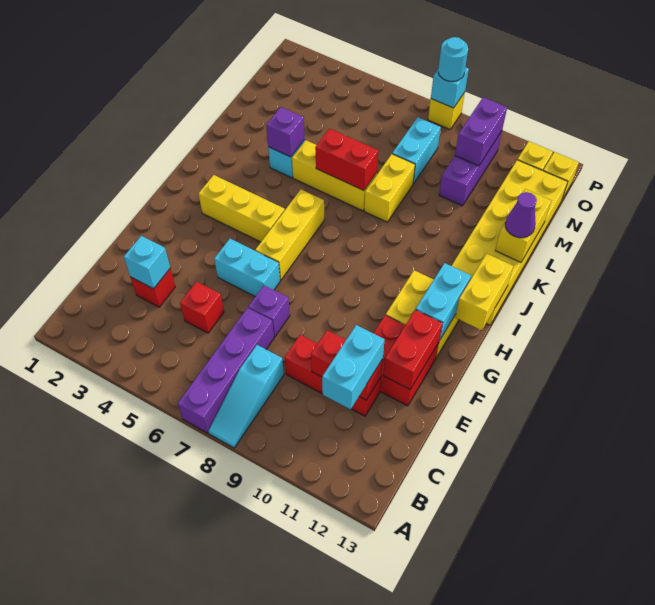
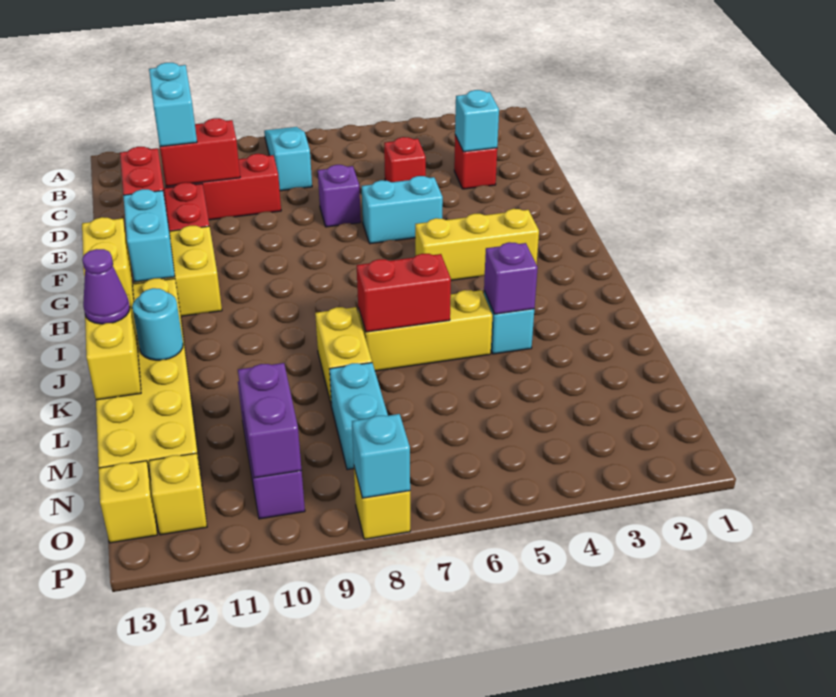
purple brick A7:D7 level 1 -> none
yellow brick G6:I6 level 1 -> none
cyan round brick P8 level 3 -> cyan round brick K12 level 2

